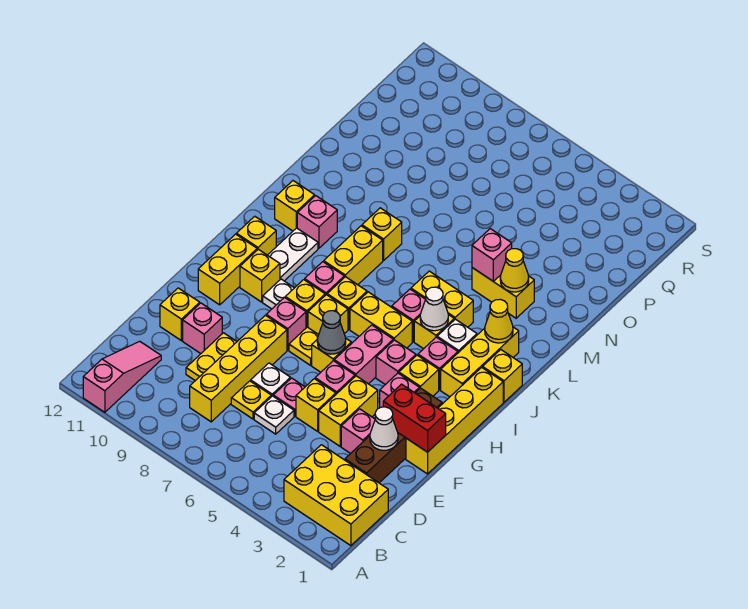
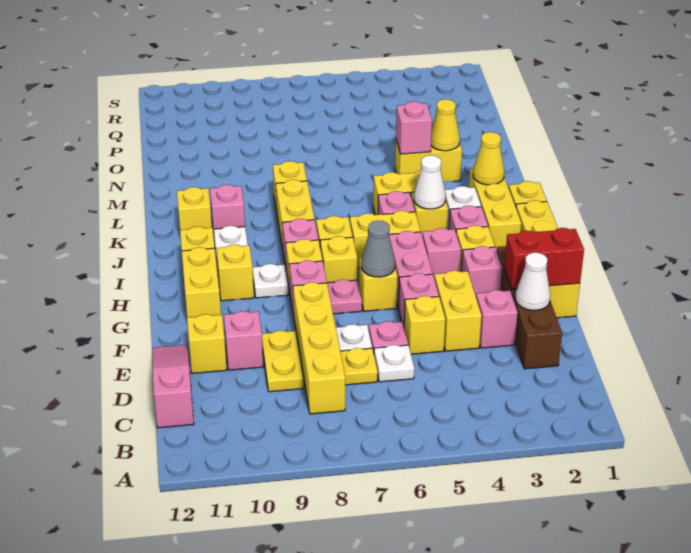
pink slope A11:C11 level 1 top A -> pink slope C12:E12 level 1 top C
yellow brick B1:C3 level 1 -> none
yellow plate G7 level 1 -> pink plate G7 level 1

